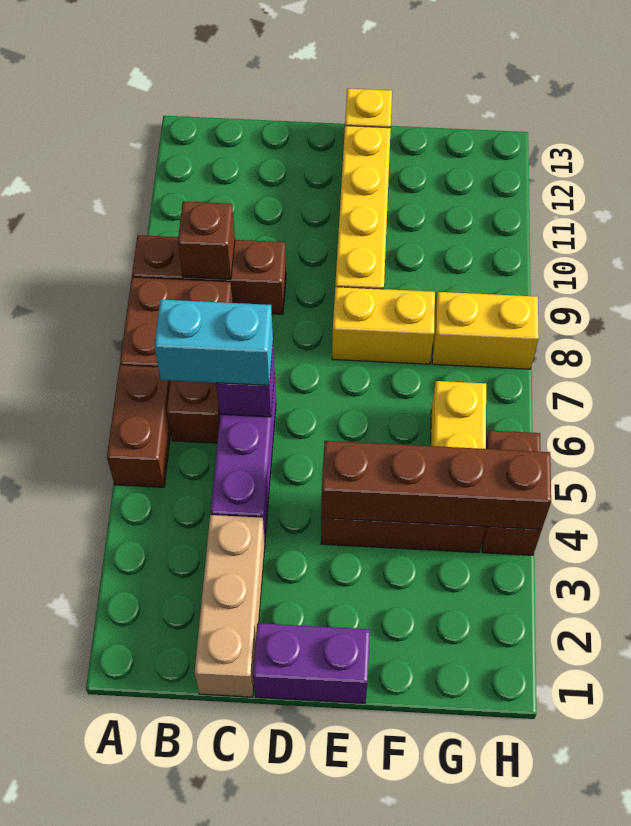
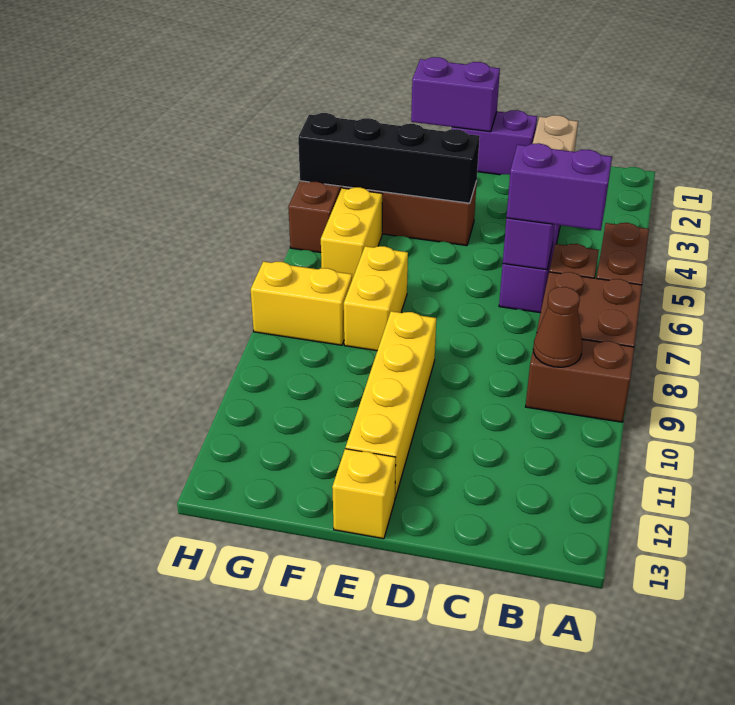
brown brick A9:C9 level 1 -> brown brick A9:B9 level 1
cyan brick B6:C6 level 3 -> purple brick B6:C6 level 3
brown brick B9 level 2 -> brown cone B9 level 2
none -> purple brick E1:F1 level 2
brown brick E4:H4 level 2 -> black brick E4:H4 level 2
yellow brick E8:F8 level 1 -> yellow brick F7:F8 level 1

